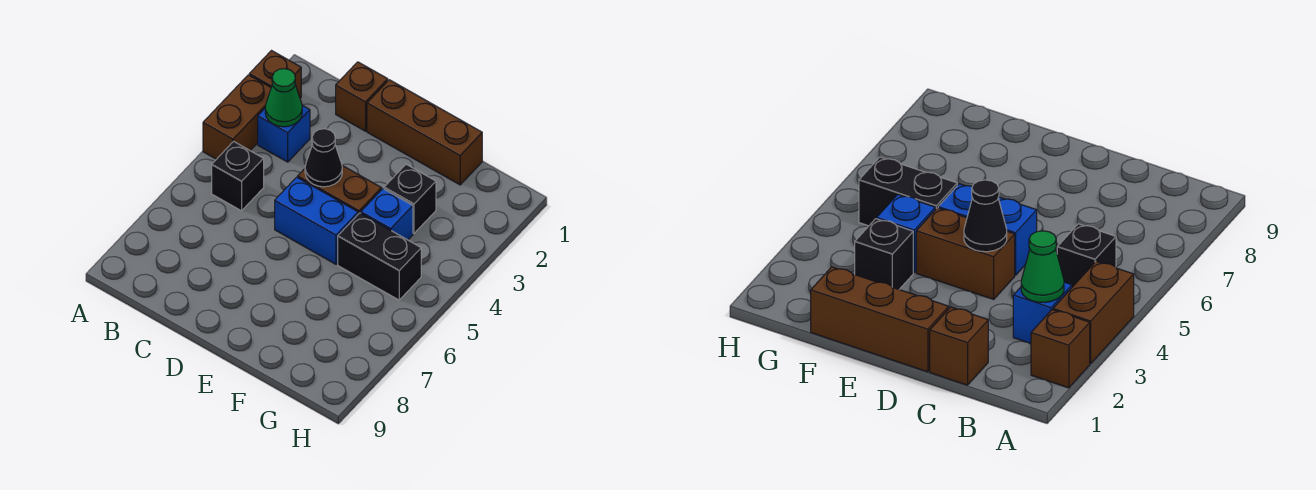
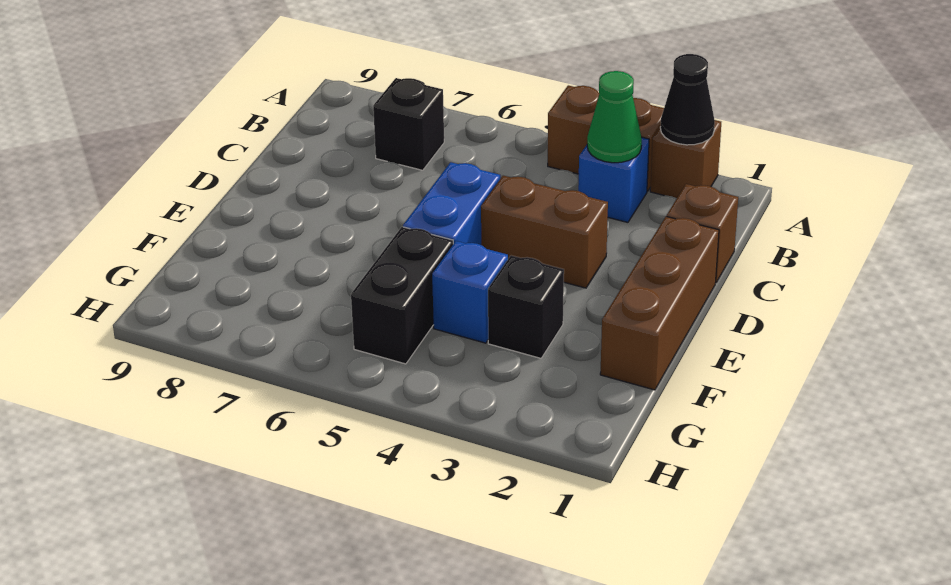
black brick B5 level 1 -> black brick B7 level 1
brown brick D4:E4 level 1 -> brown brick D3:D4 level 1
black cone D4 level 2 -> black cone A2 level 2

